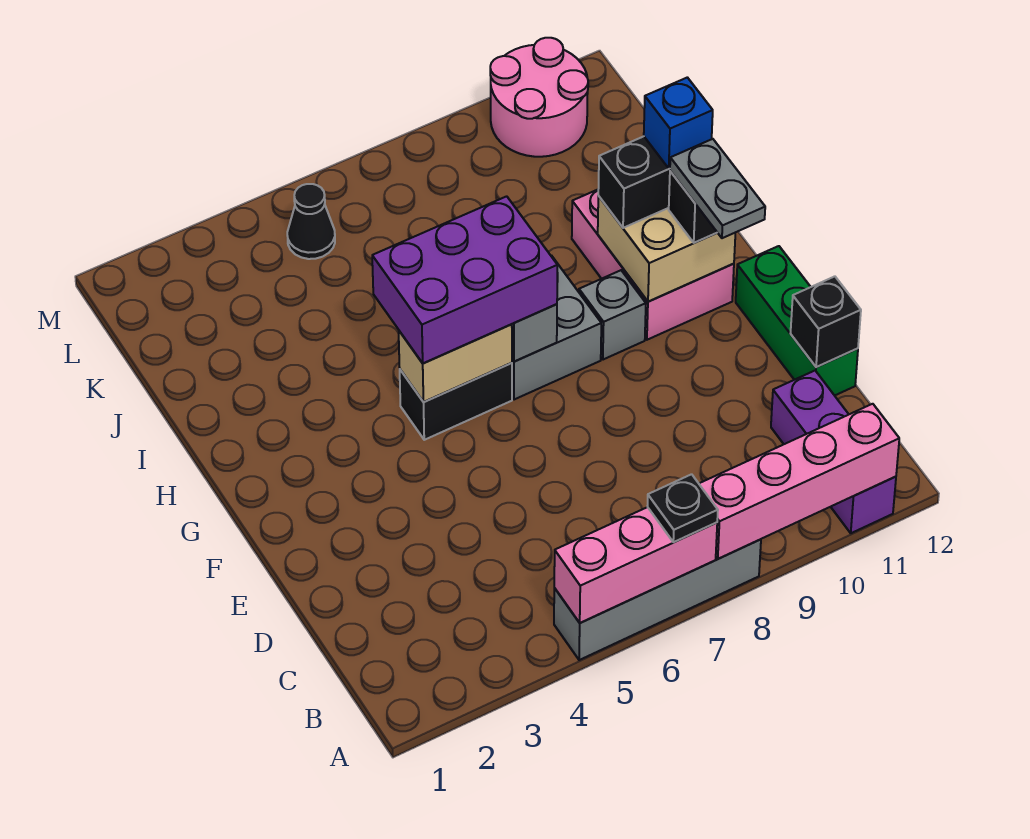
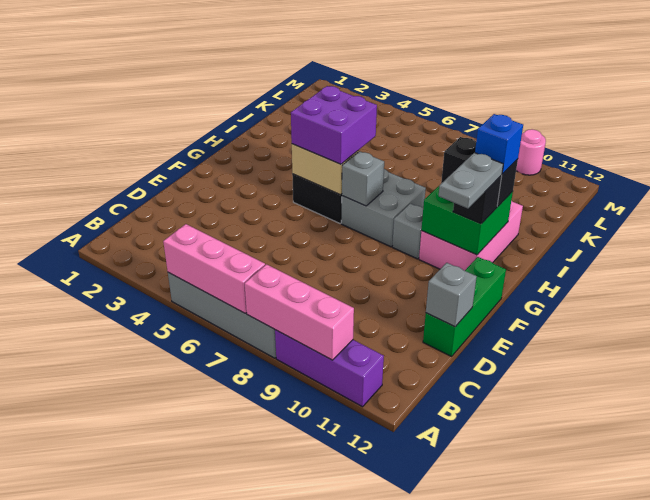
black plate A7 level 3 -> none
pink brick A8:A11 level 2 -> pink brick A8:A10 level 2
purple brick A11:C11 level 1 -> purple brick A9:A11 level 1
black brick D12 level 2 -> grey brick D12 level 2
purple brick G5:H7 level 3 -> purple brick G5:H6 level 3
tan brick G10:H11 level 2 -> green brick G10:H11 level 2
black cone L5 level 1 -> none
pink round brick L10:M11 level 1 -> pink round brick M10 level 1

